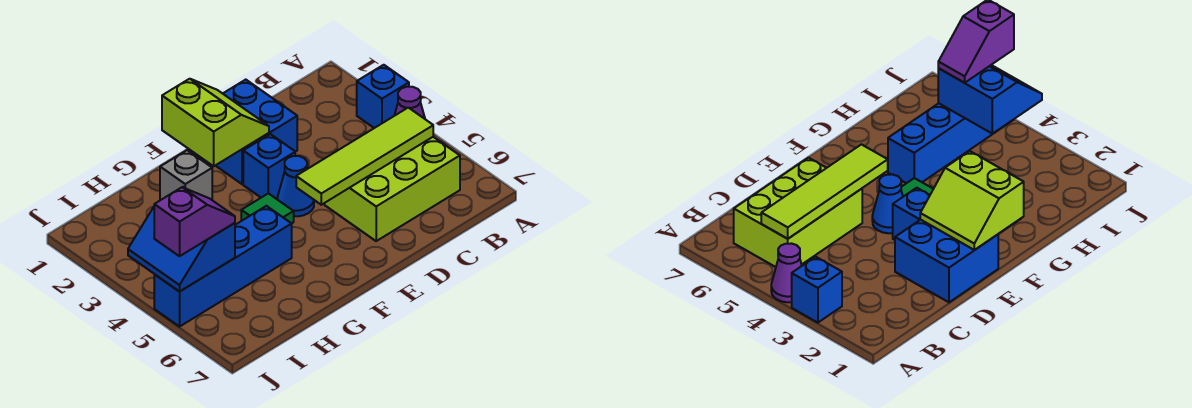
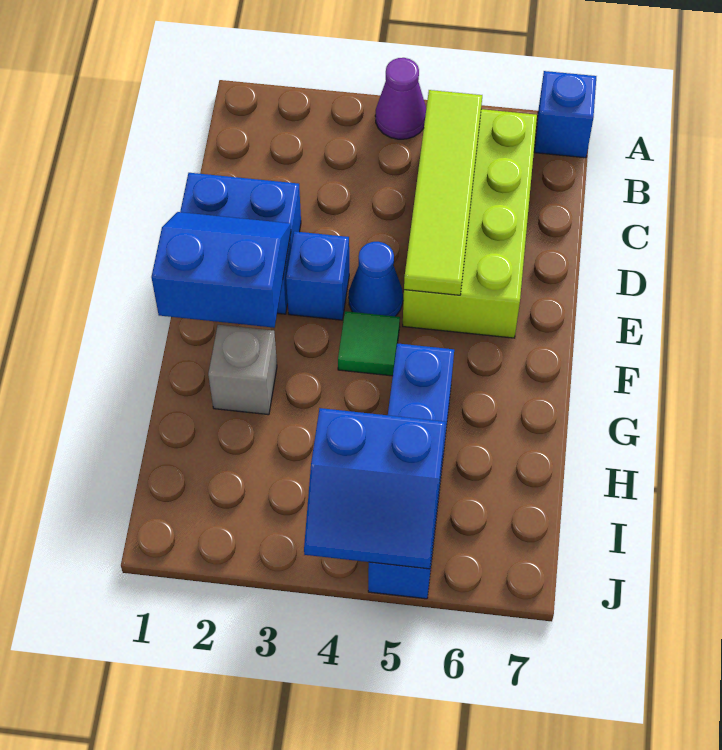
blue brick A3 level 1 -> blue brick A7 level 1
lime brick B5:D6 level 1 -> lime brick B5:E6 level 1
lime slope E1:F2 level 2 top F -> blue slope E1:F2 level 2 top F
purple slope I5:J5 level 3 top J -> none

